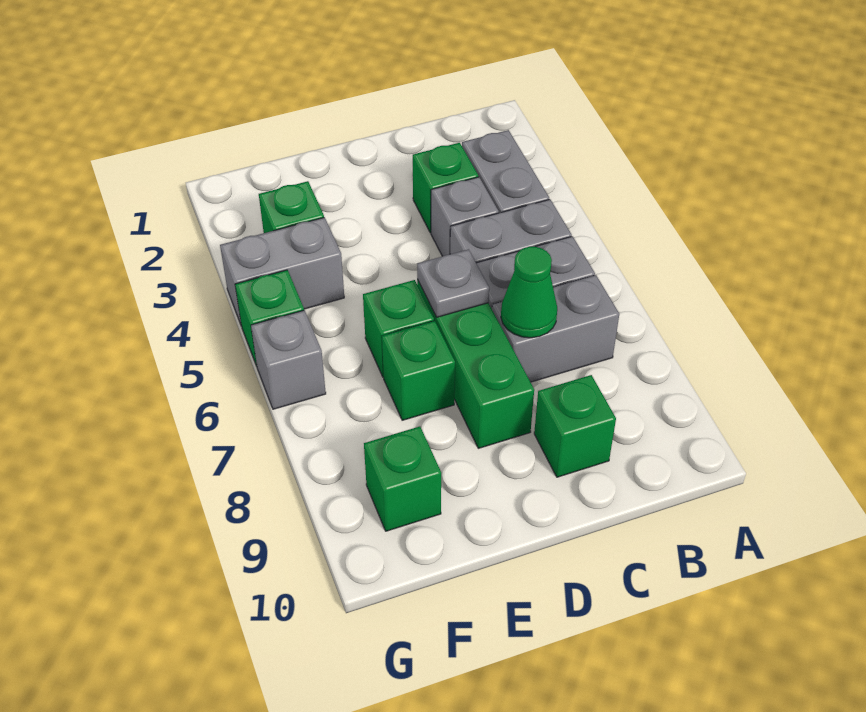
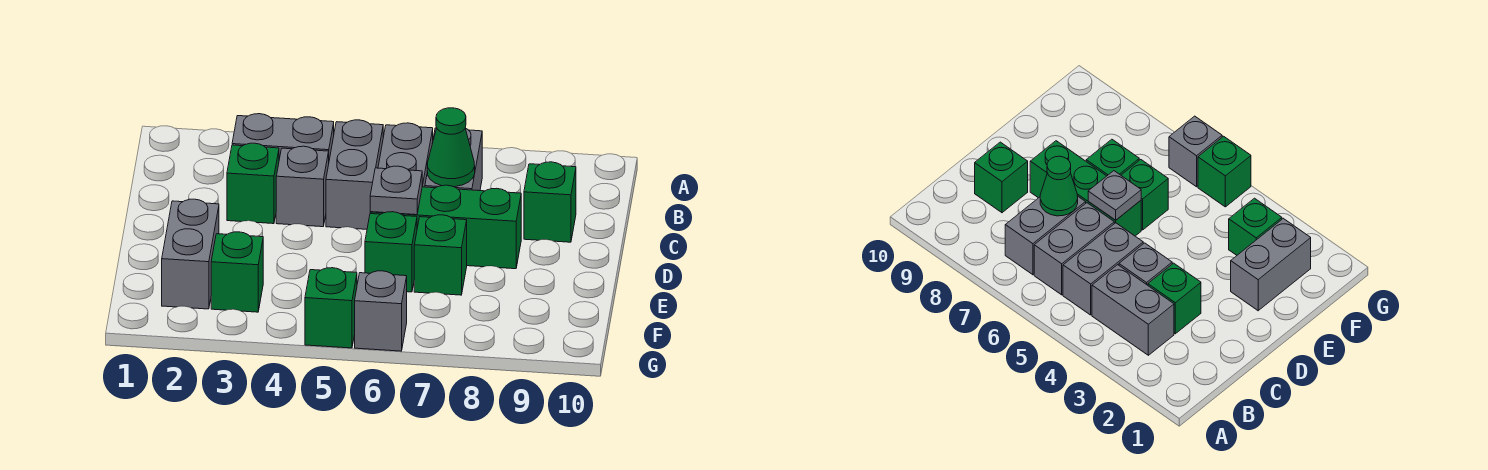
grey brick F4:G4 level 1 -> grey brick E2:F2 level 1
green brick F9 level 1 -> none

